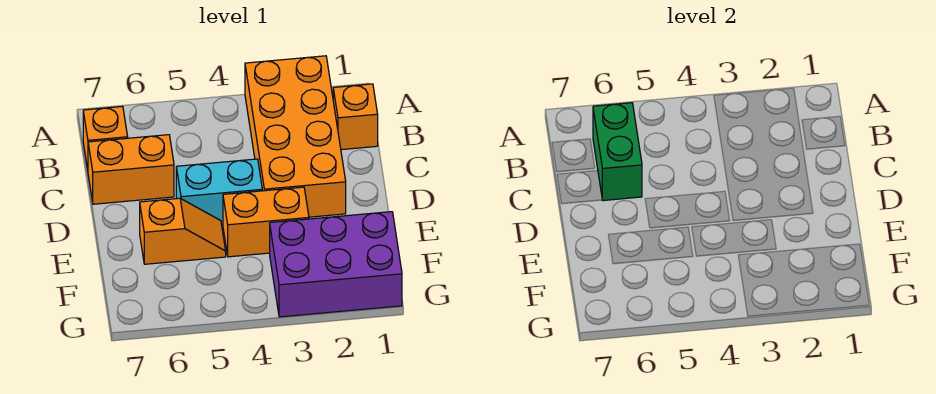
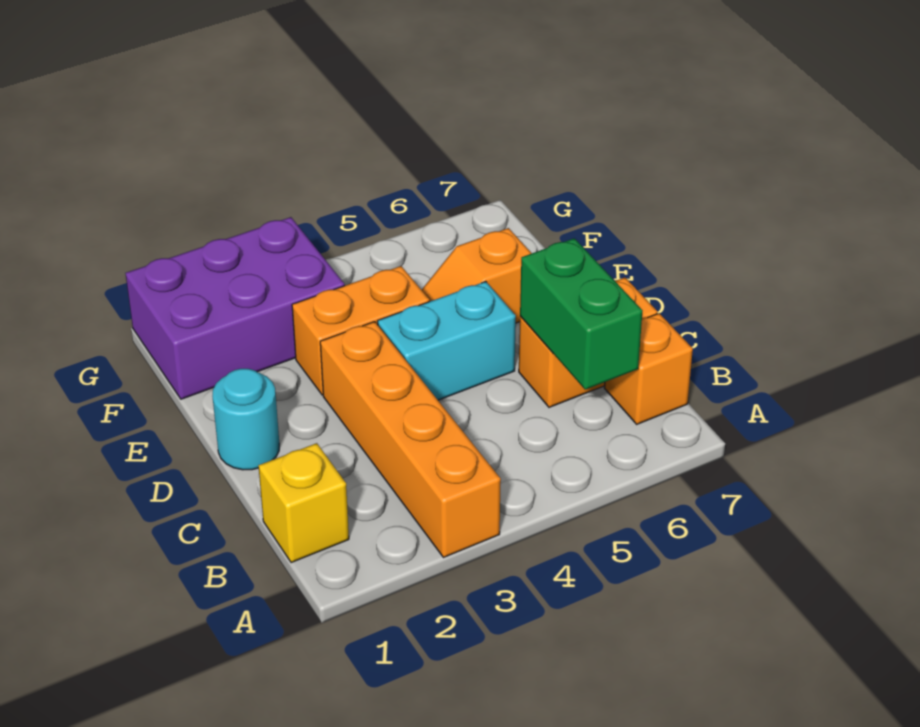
orange brick A2:D3 level 1 -> orange brick A3:D3 level 1
orange brick B1 level 1 -> yellow brick B1 level 1
none -> cyan round brick D1 level 1

